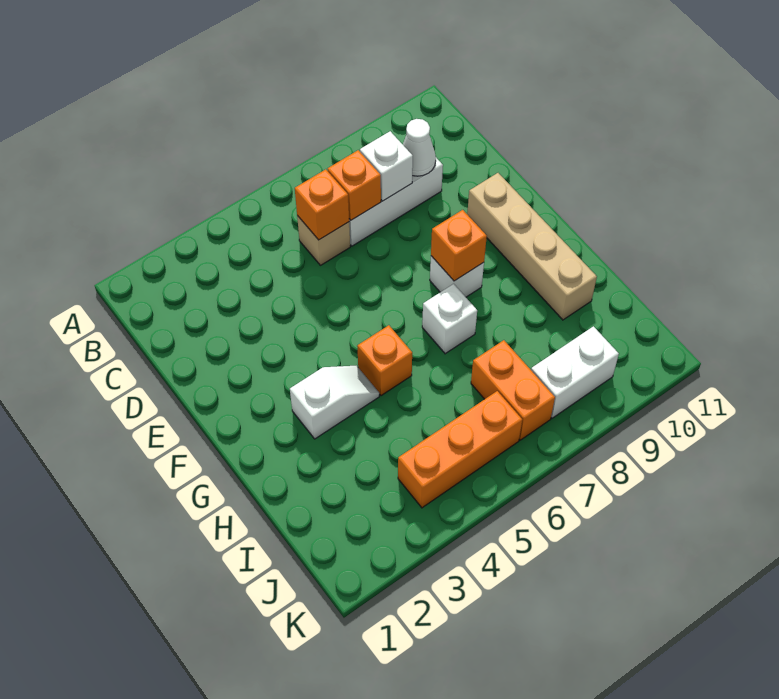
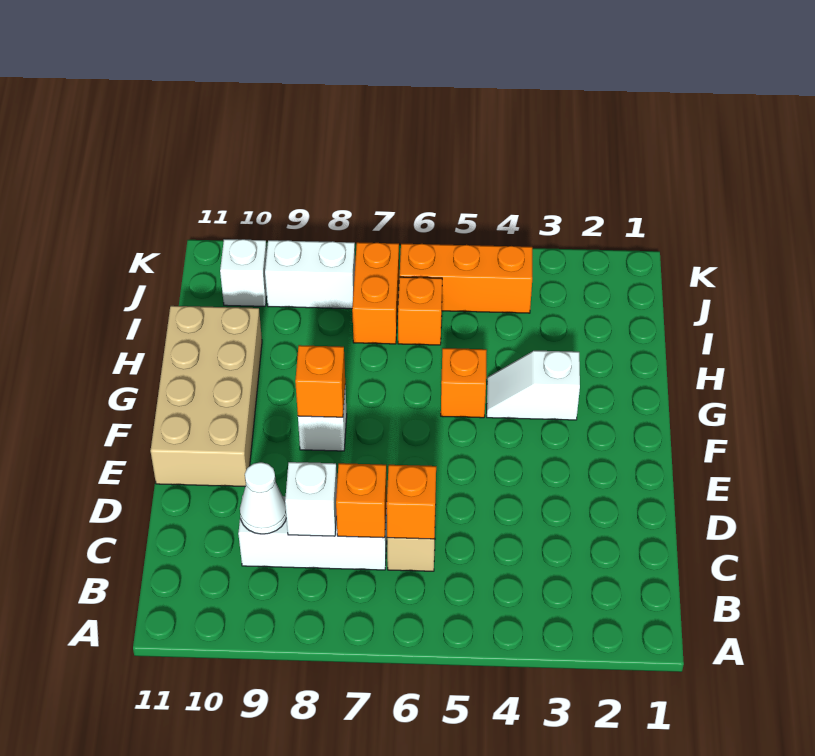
tan brick E10:H10 level 1 -> tan brick E10:H11 level 1
white brick G7 level 1 -> white brick J10 level 1
none -> orange brick I6 level 1

